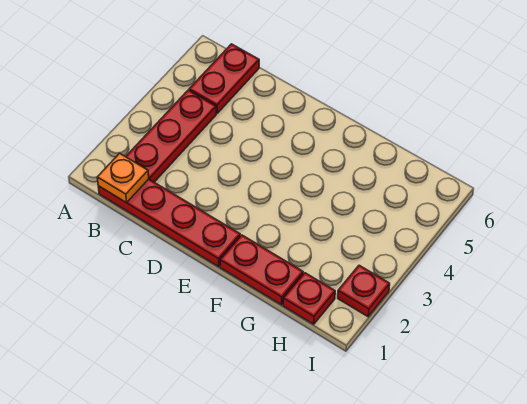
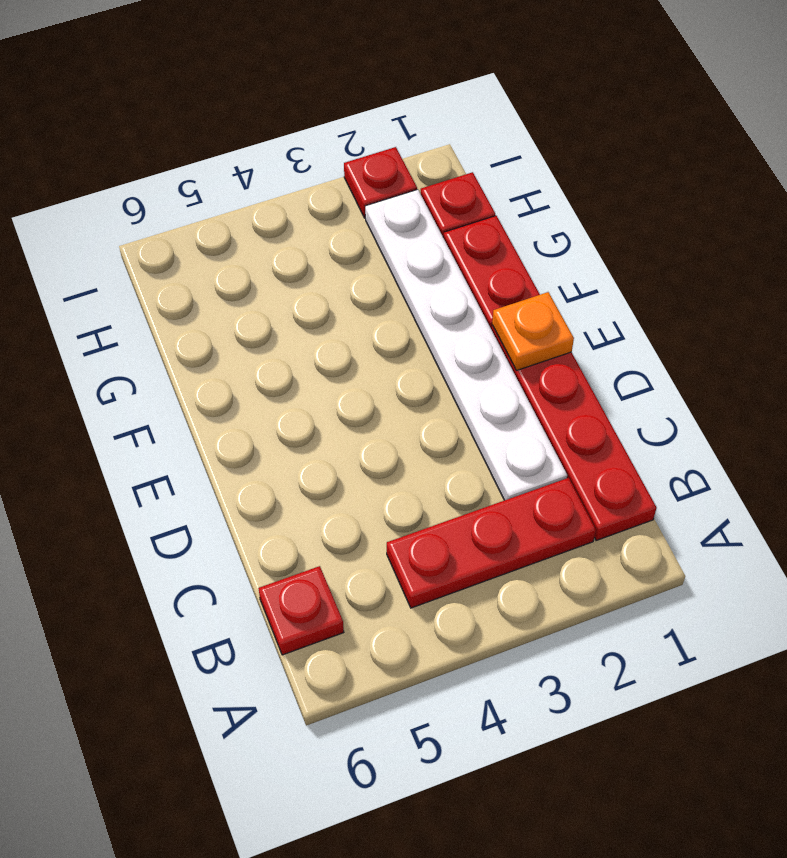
orange plate B1 level 2 -> orange plate E1 level 2
red plate B5:B6 level 1 -> red plate B6 level 1
none -> white plate C2:H2 level 1

